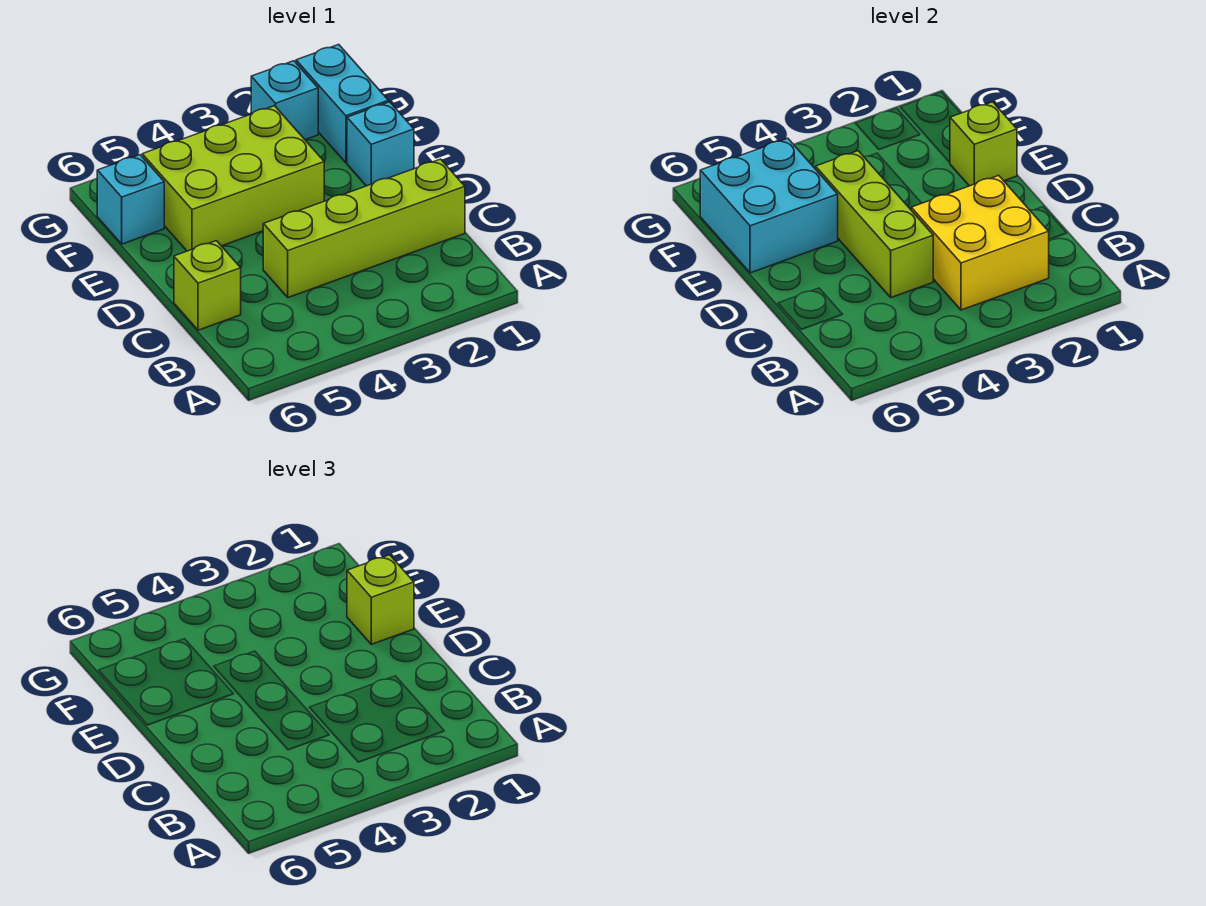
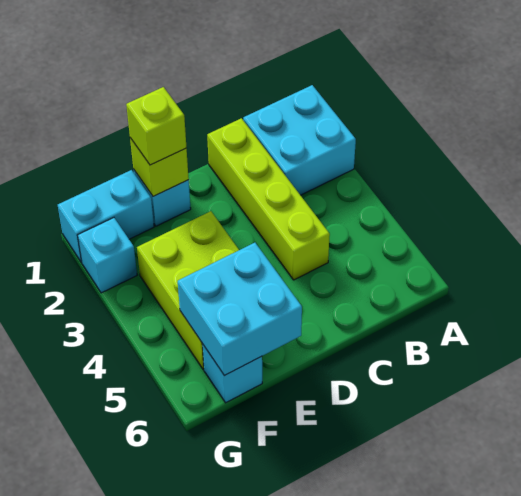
none -> cyan brick A1:B2 level 1
yellow brick B2:C3 level 2 -> none
lime brick C4:E4 level 2 -> none
lime brick C6 level 1 -> none

